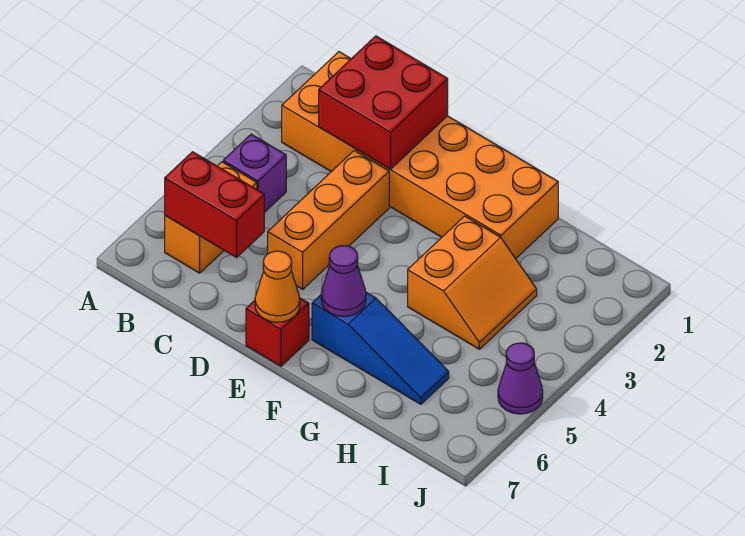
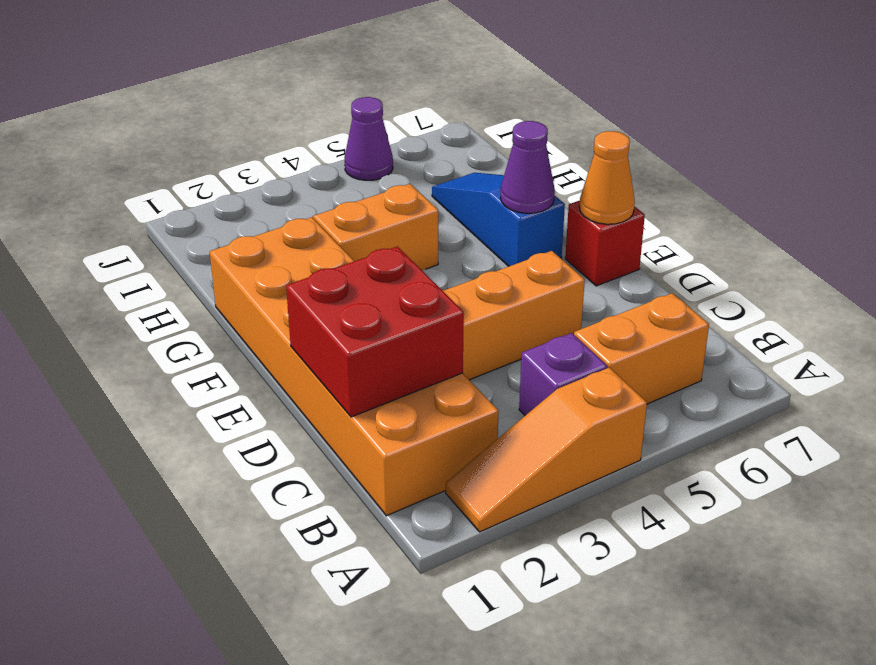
none -> orange slope A2:A4 level 1 top 4
red brick B6:C6 level 2 -> none

